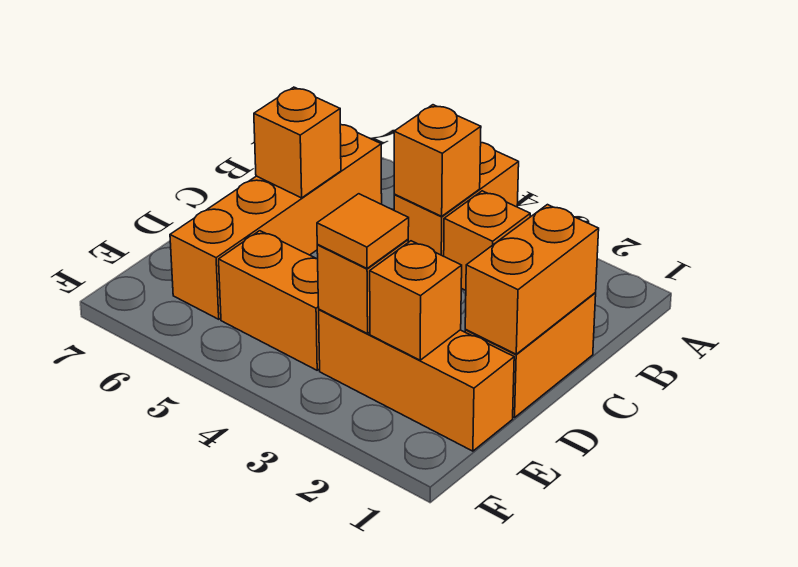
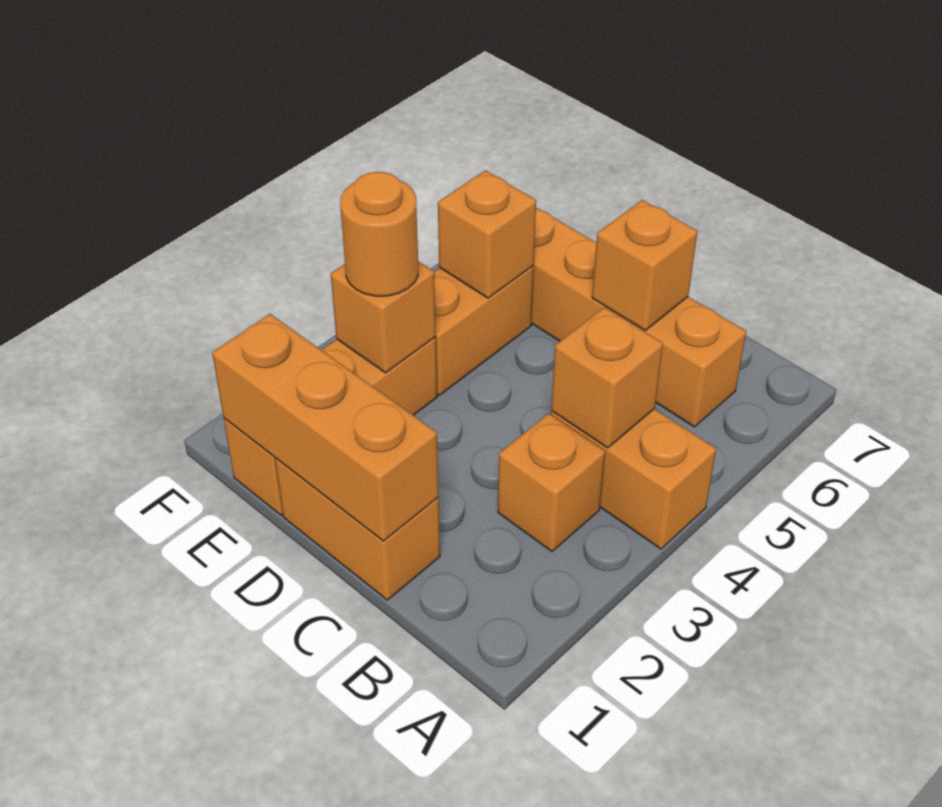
orange brick C1:D1 level 2 -> orange brick C1:E1 level 2
orange brick E2 level 2 -> orange brick E5 level 2
orange tile E3 level 3 -> orange round brick E3 level 3

